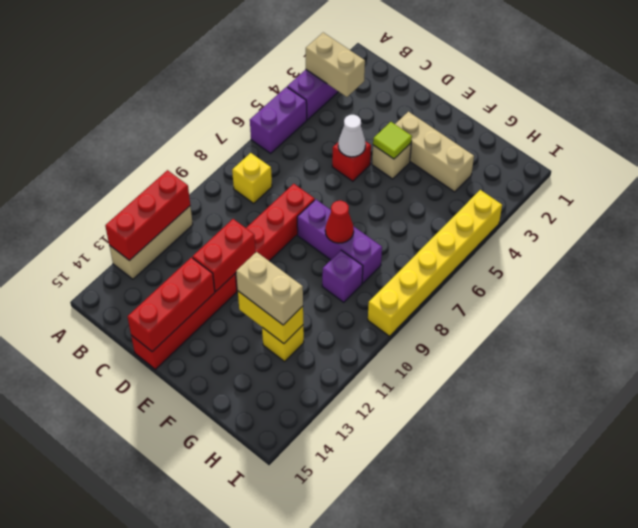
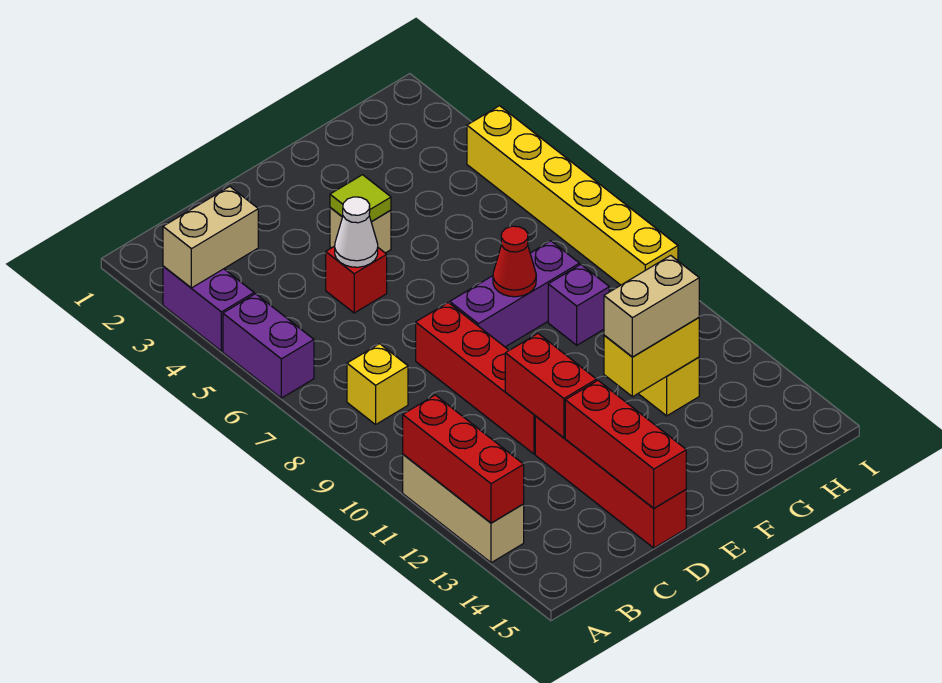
tan brick E3:G3 level 1 -> none

